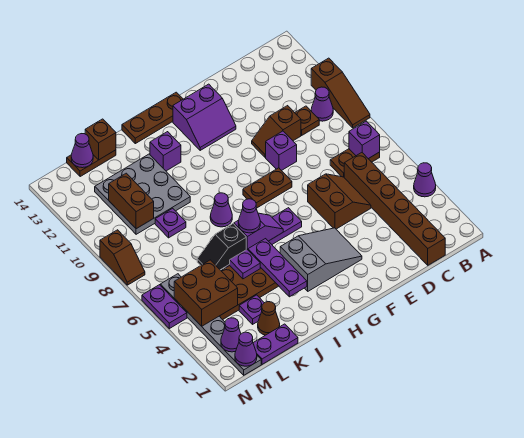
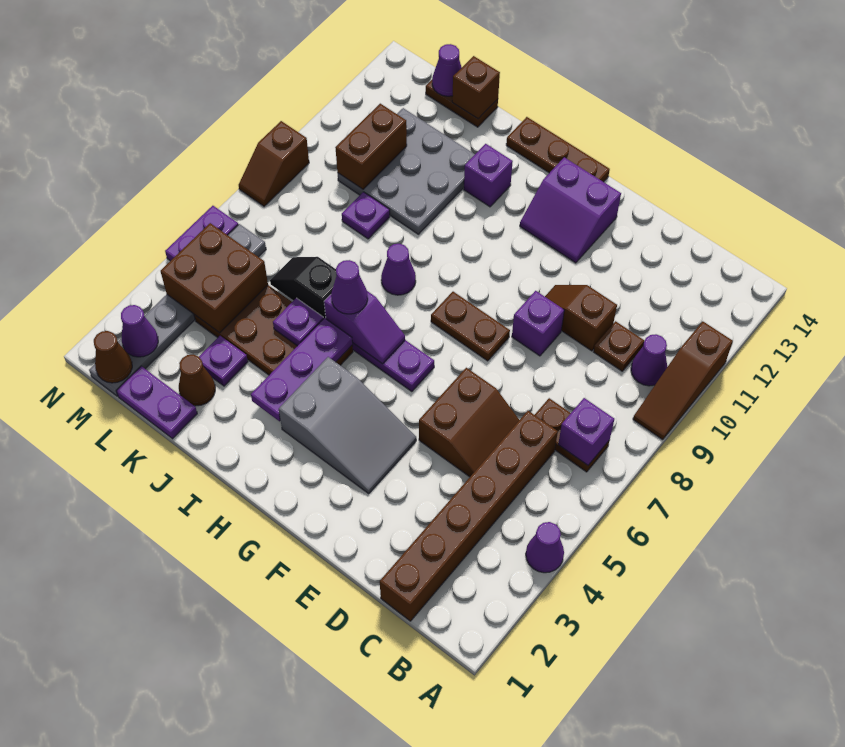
purple cone M1 level 2 -> brown cone M1 level 2

